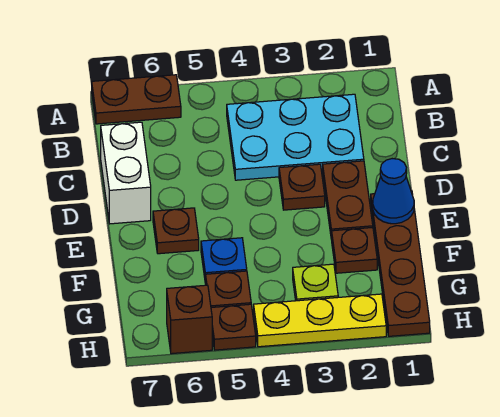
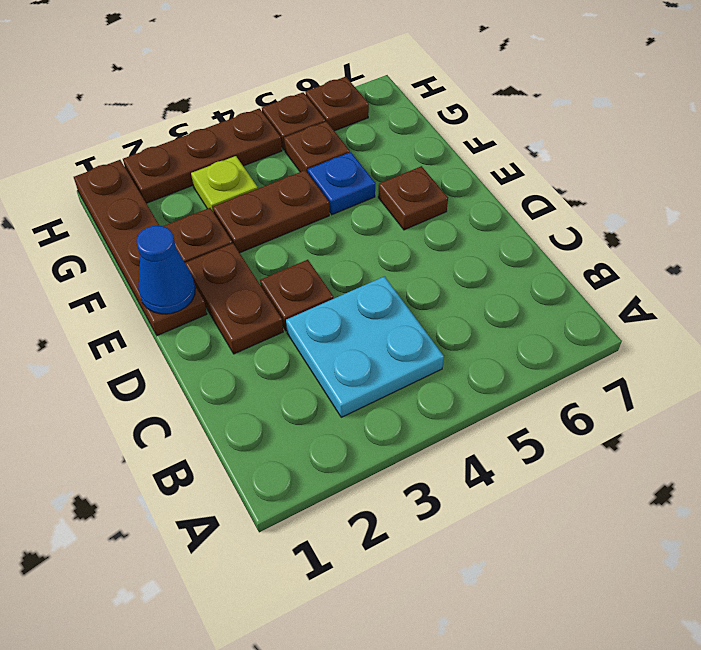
brown plate A6:A7 level 1 -> brown plate F3:F4 level 1
cyan plate B2:C4 level 1 -> cyan plate B3:C4 level 1
white brick C7:D7 level 1 -> none
yellow plate H2:H4 level 1 -> brown plate H2:H4 level 1
brown brick H6 level 1 -> brown plate H6 level 1

